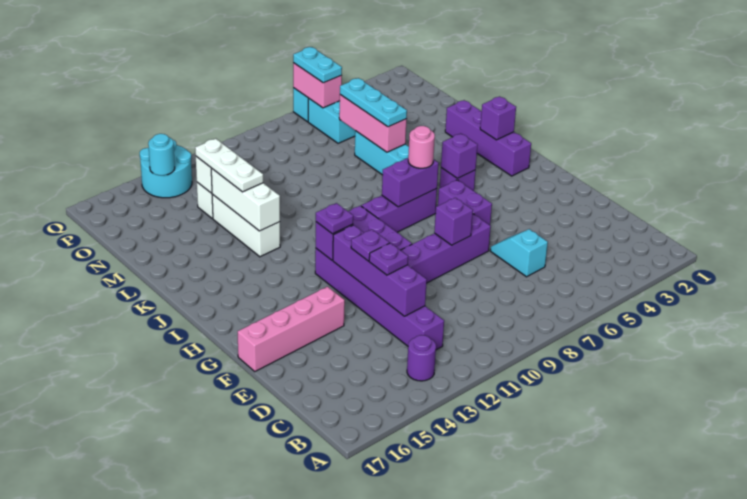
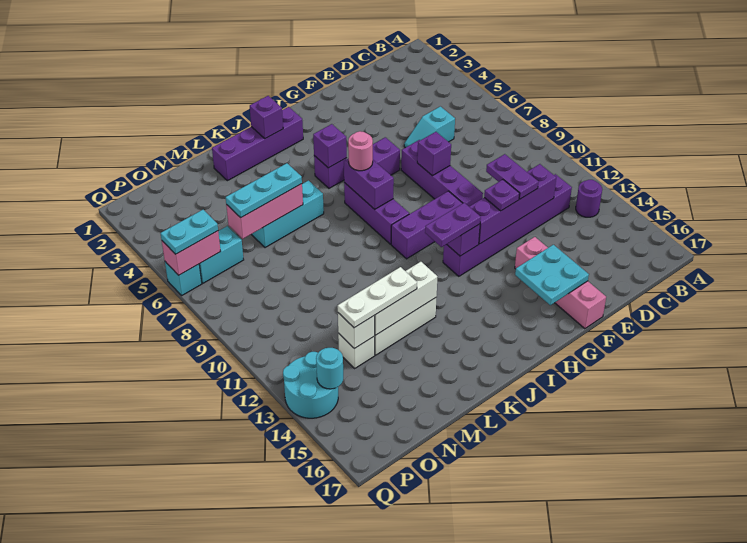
purple plate E12 level 3 -> purple plate E11:E12 level 3
none -> cyan plate F15:G16 level 2
purple plate H12 level 3 -> purple plate H12:I12 level 3

